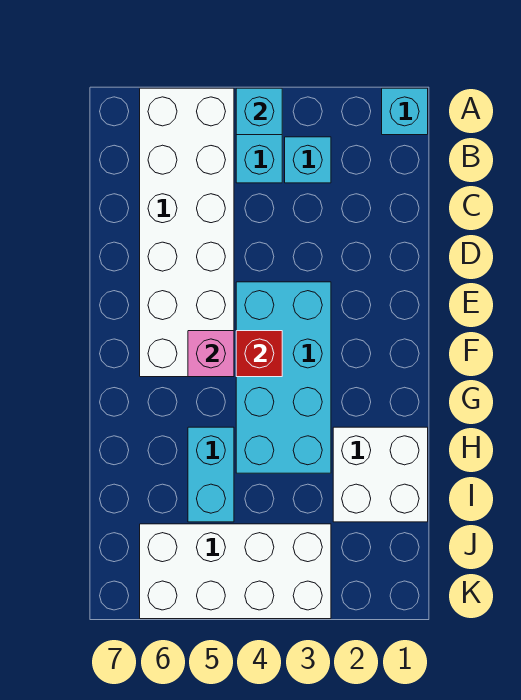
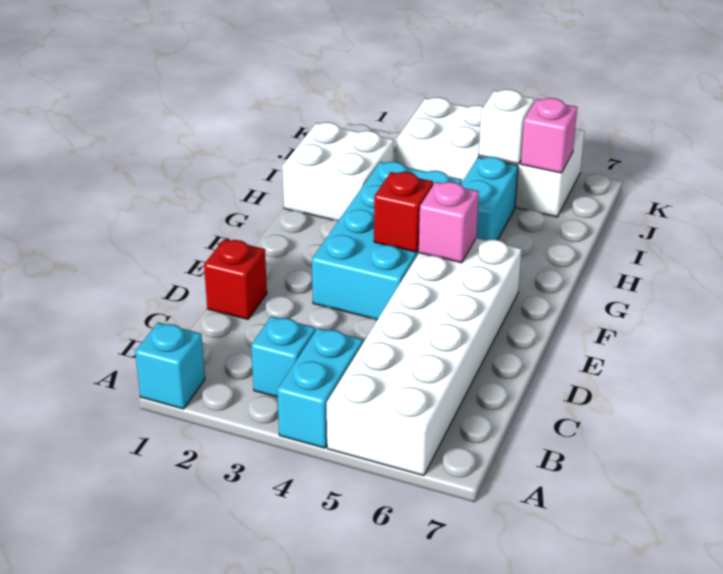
cyan brick A4 level 2 -> none
none -> red brick D1 level 1
none -> white brick J5 level 2
none -> pink brick J6 level 2

